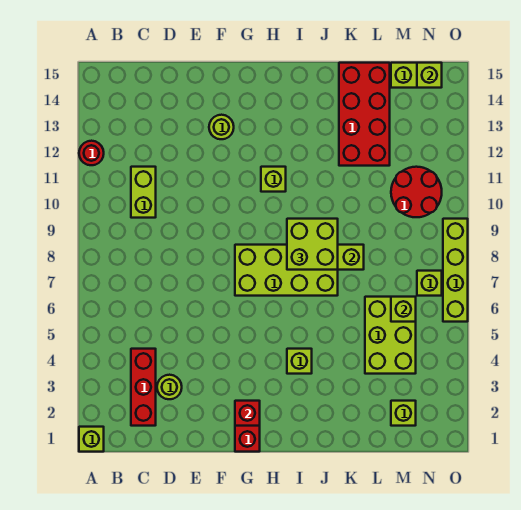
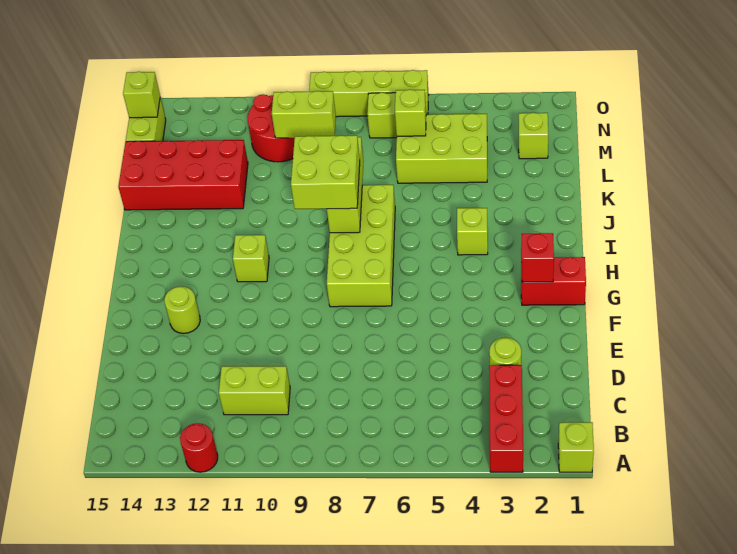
red brick C2:C4 level 1 -> red brick A3:C3 level 1
none -> lime brick M9:M10 level 2

